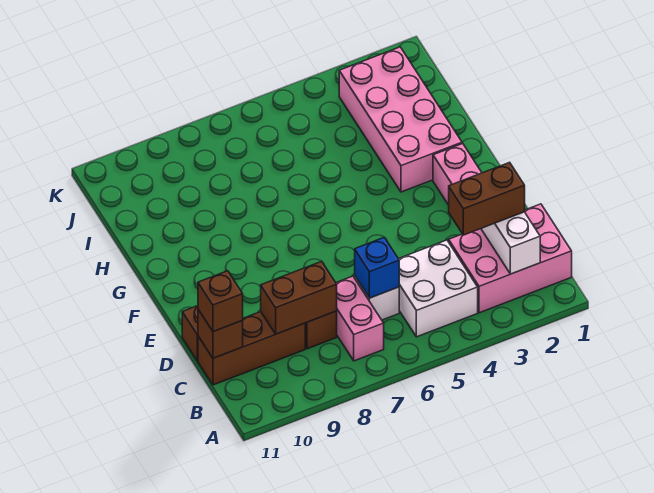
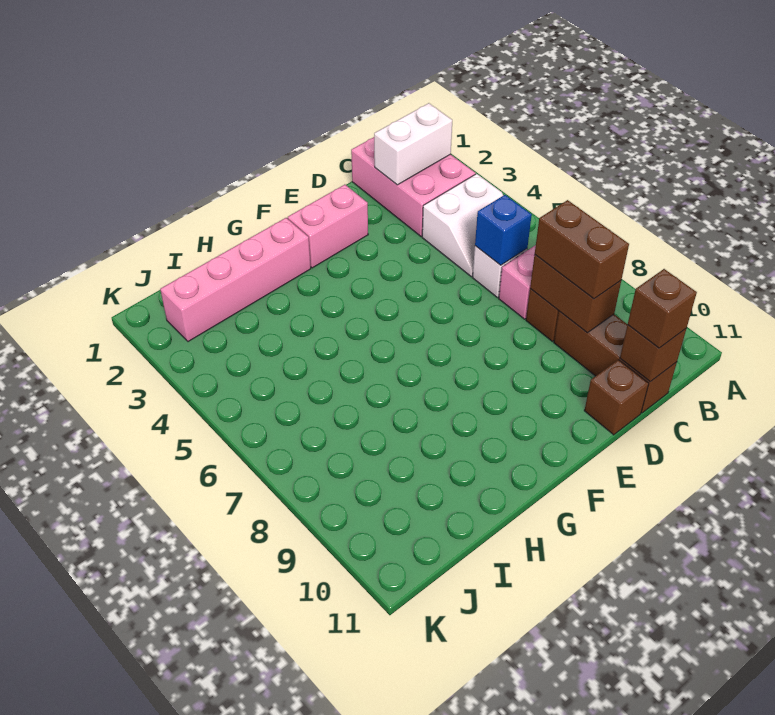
white brick B4:C5 level 1 -> white slope B4:C5 level 1 top 4
brown brick C2:C3 level 3 -> brown brick C8:C9 level 3
pink brick G2:J3 level 1 -> pink brick G2:J2 level 1

